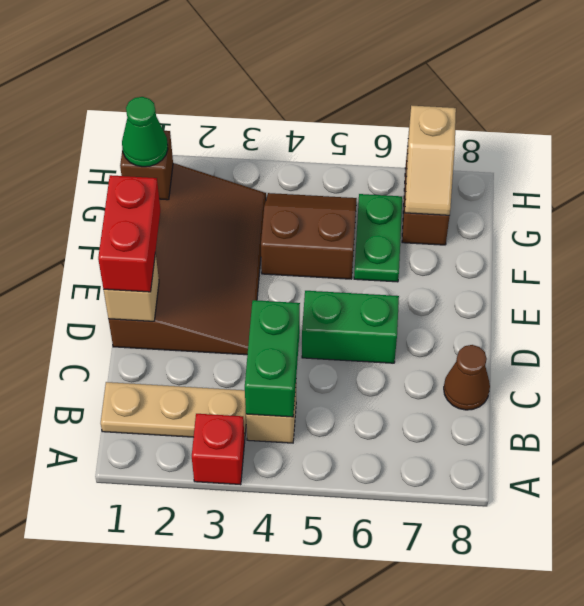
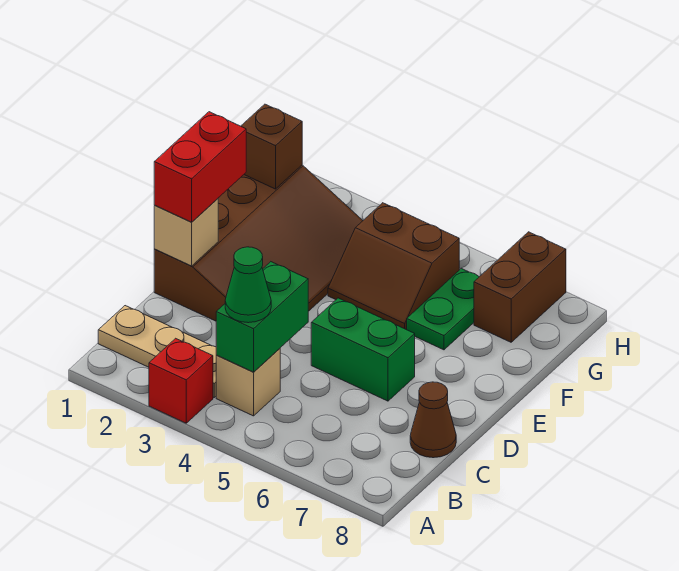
brown slope F4:G5 level 1 top F -> brown slope F4:G5 level 1 top G
green cone G1 level 3 -> green cone B4 level 3
tan slope G7:H7 level 2 top H -> none

